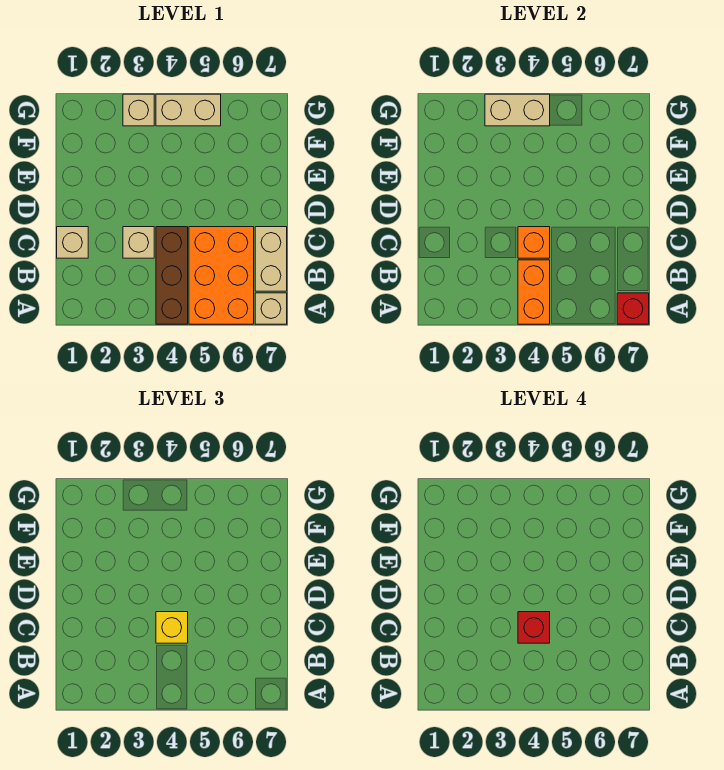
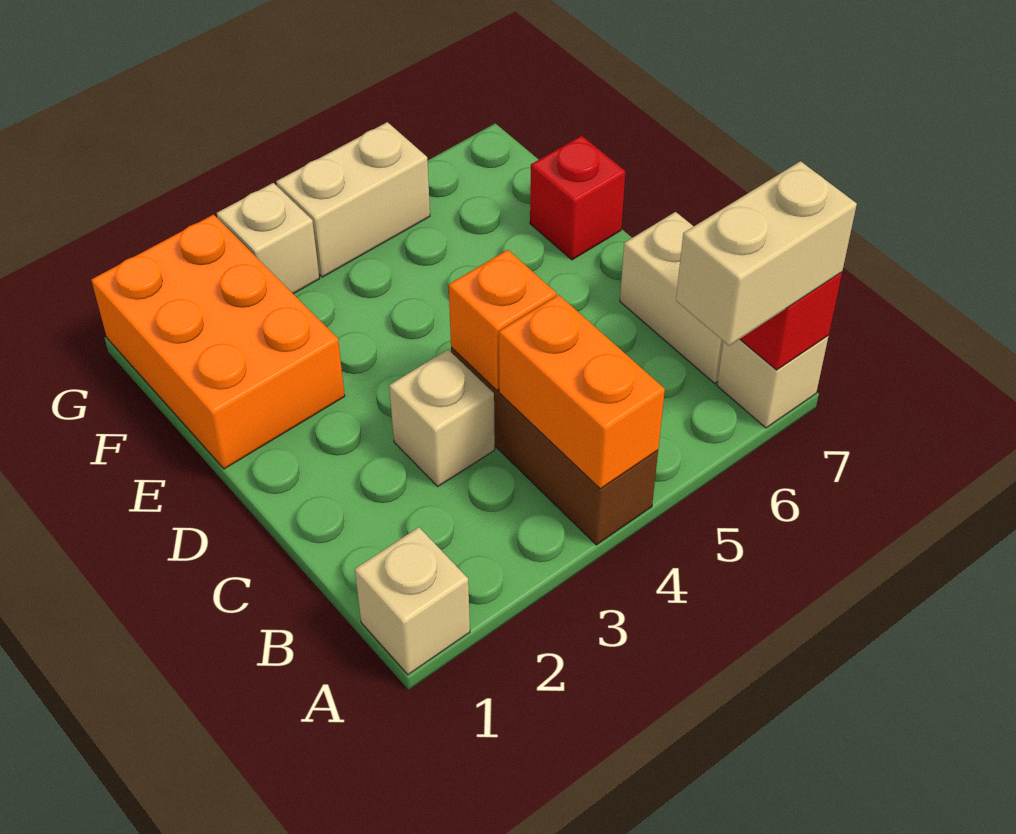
orange brick A5:C6 level 1 -> orange brick E1:G2 level 1
tan brick C1 level 1 -> tan brick A1 level 1
yellow brick C4 level 3 -> none
red brick C4 level 4 -> red brick E7 level 1
tan brick G3:G4 level 2 -> tan brick A6:A7 level 3

